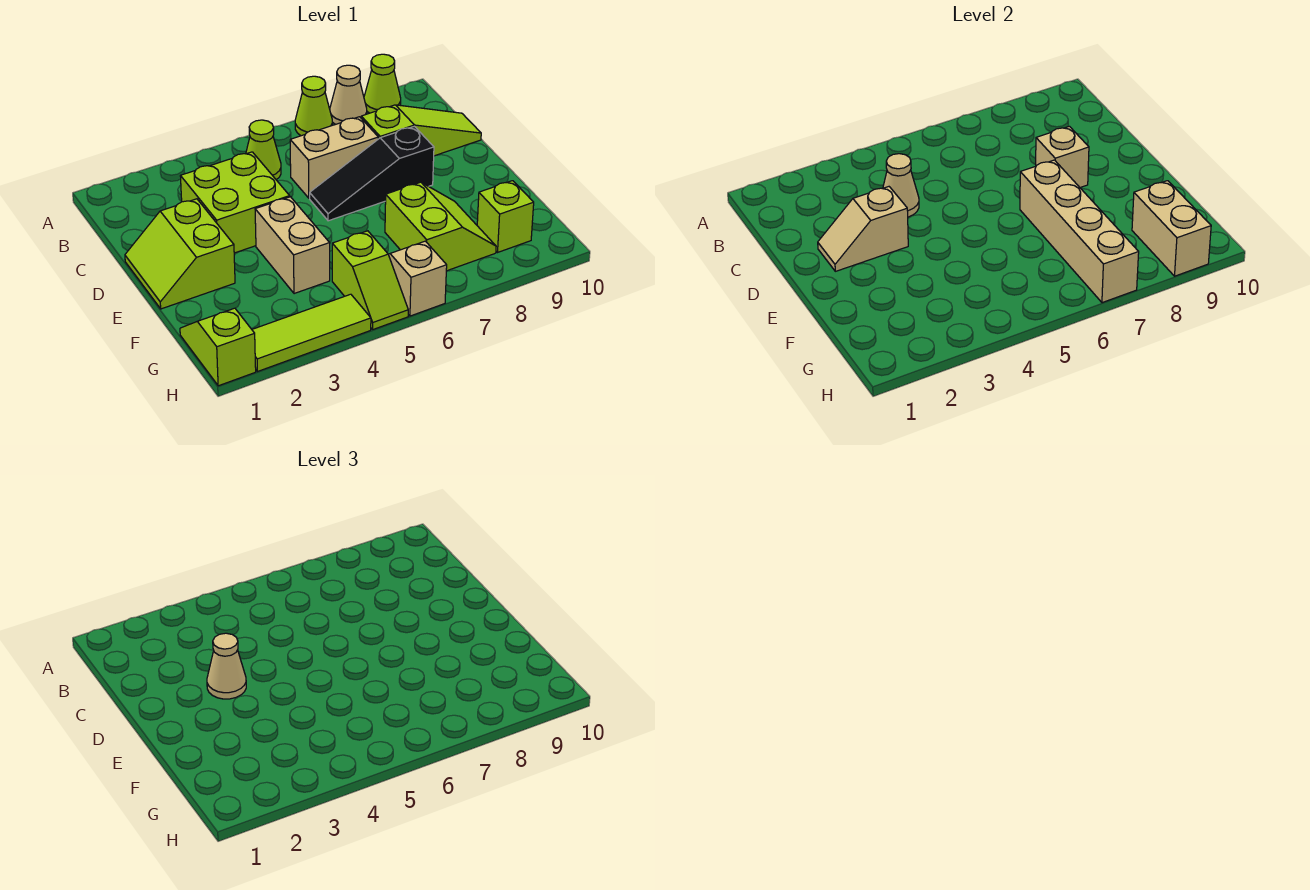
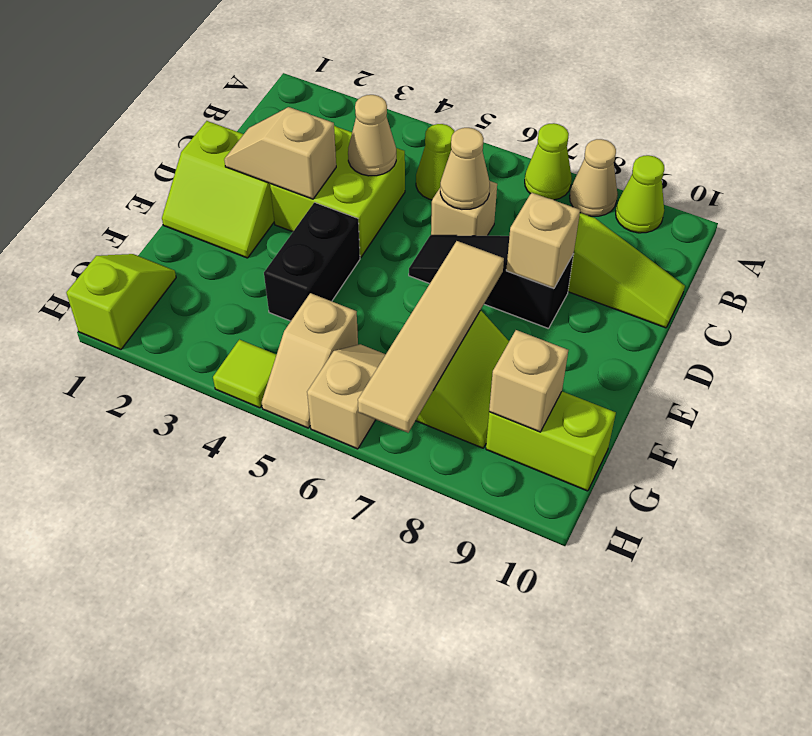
tan brick C6:C7 level 1 -> tan brick C6 level 1
lime slope D1:E2 level 1 top 2 -> lime slope D1:E2 level 1 top D
tan cone D3 level 3 -> tan cone C6 level 2
tan brick E4:F4 level 1 -> black brick E4:F4 level 1
tan brick E7:H7 level 2 -> tan tile E7:H7 level 2
lime slope G5:H5 level 1 top G -> tan slope G5:H5 level 1 top G
lime brick G9 level 1 -> lime brick G9:G10 level 1
tan brick G9:H9 level 2 -> tan brick G9 level 2
lime tile H2:H4 level 1 -> lime tile H4 level 1

